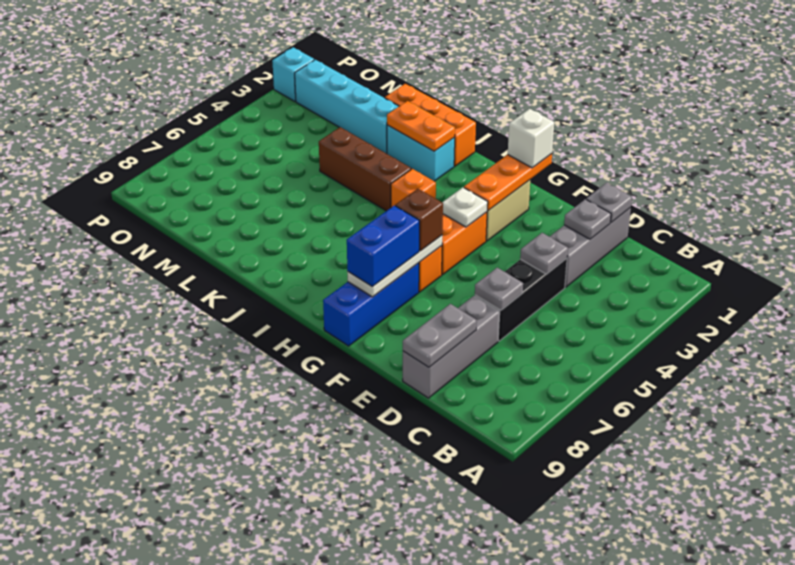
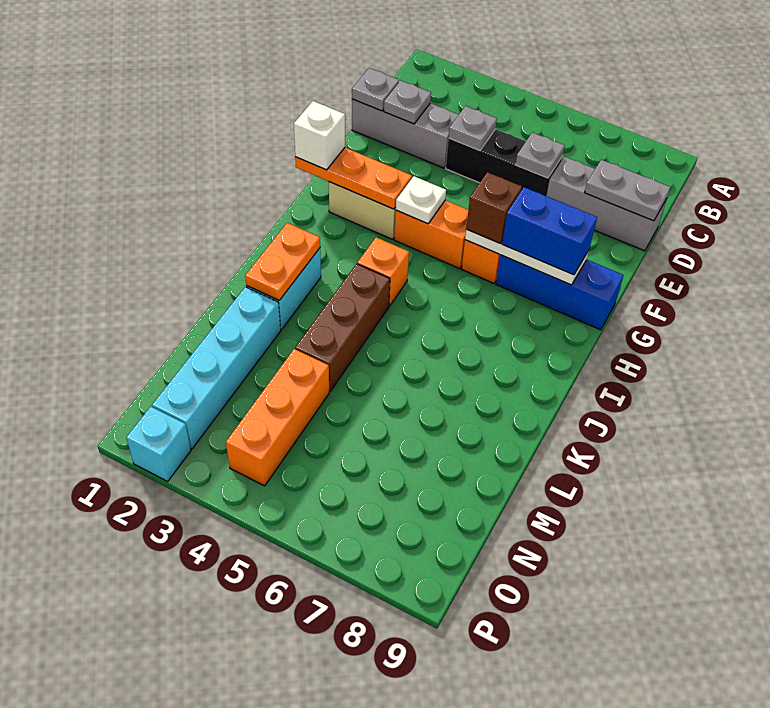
orange brick J1:L1 level 1 -> orange brick M4:O4 level 1

